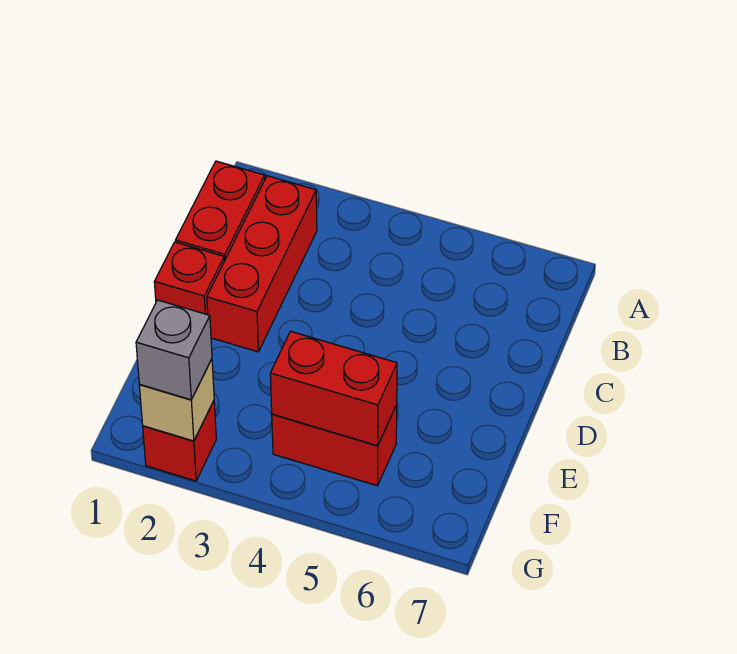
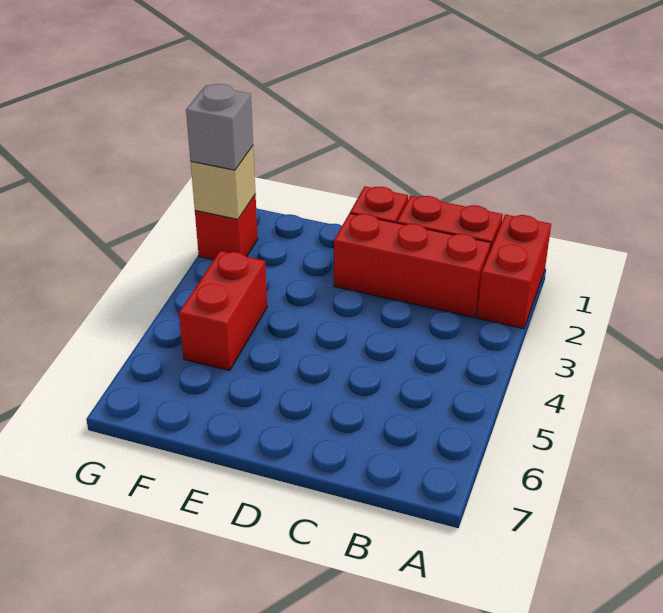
red brick F4:F5 level 2 -> red brick A1:A2 level 1

